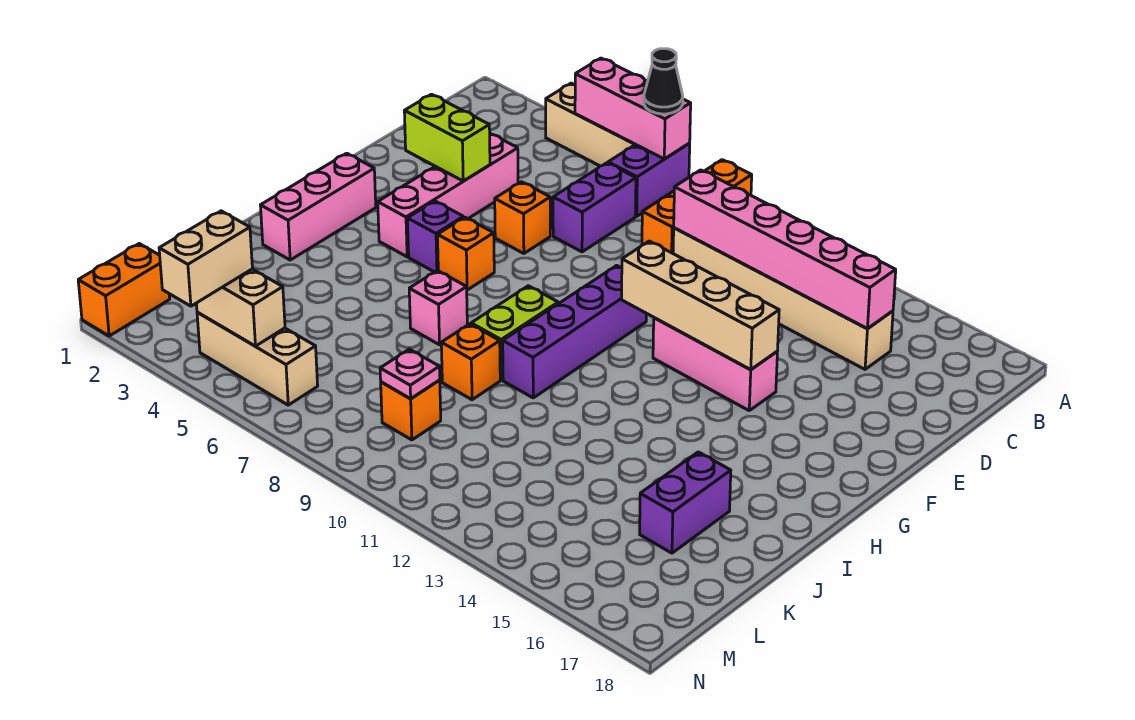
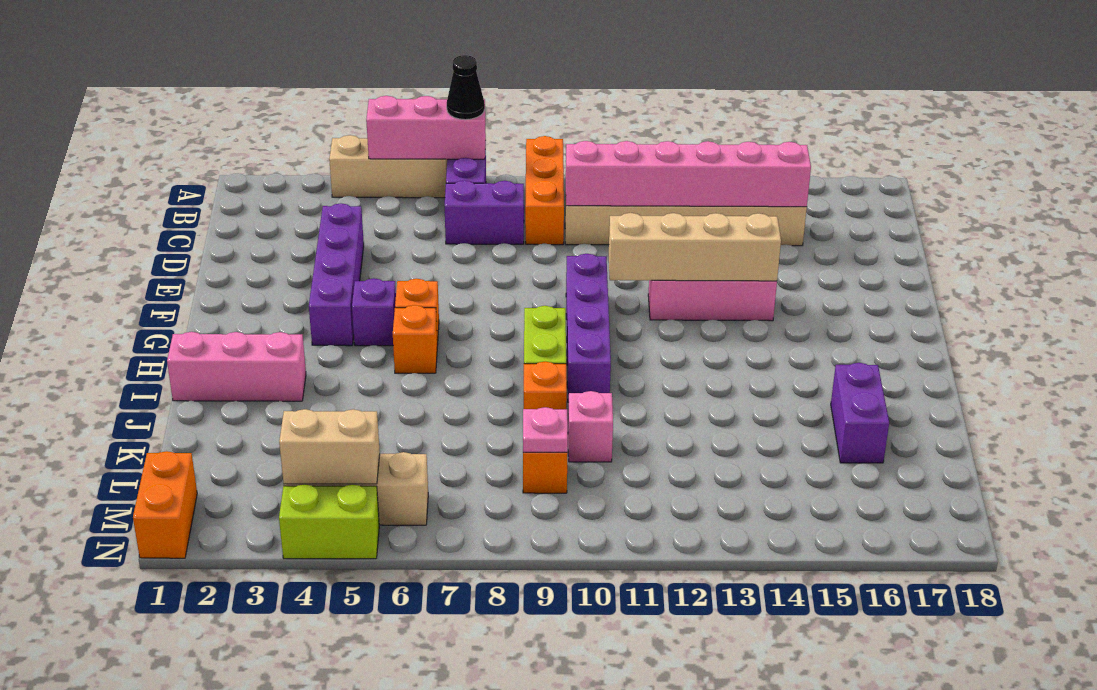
purple brick C7:D7 level 1 -> purple brick C7:C8 level 1
pink brick D4:G4 level 1 -> purple brick D4:G4 level 1
lime brick E3:E4 level 2 -> lime brick N4:N5 level 1
orange brick E6 level 1 -> orange brick H6 level 1
pink brick G2:I2 level 1 -> pink brick I1:I3 level 1
pink brick I7 level 1 -> pink brick K10 level 1
tan brick M4:N4 level 3 -> none

